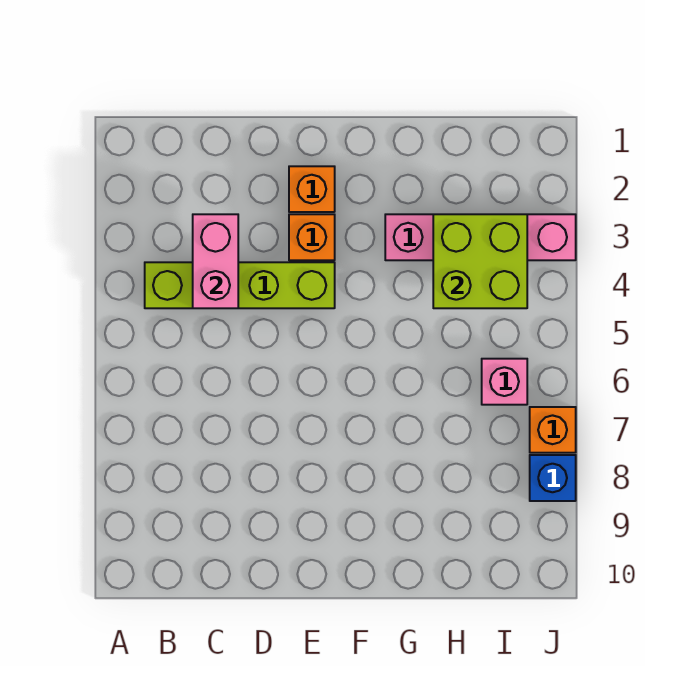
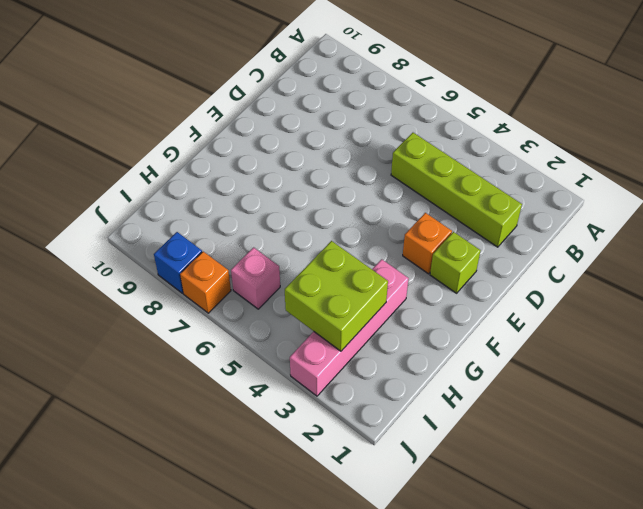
lime brick B4:E4 level 1 -> lime brick C2:C5 level 1
pink brick C3:C4 level 2 -> none
orange brick E2 level 1 -> lime brick E2 level 1

